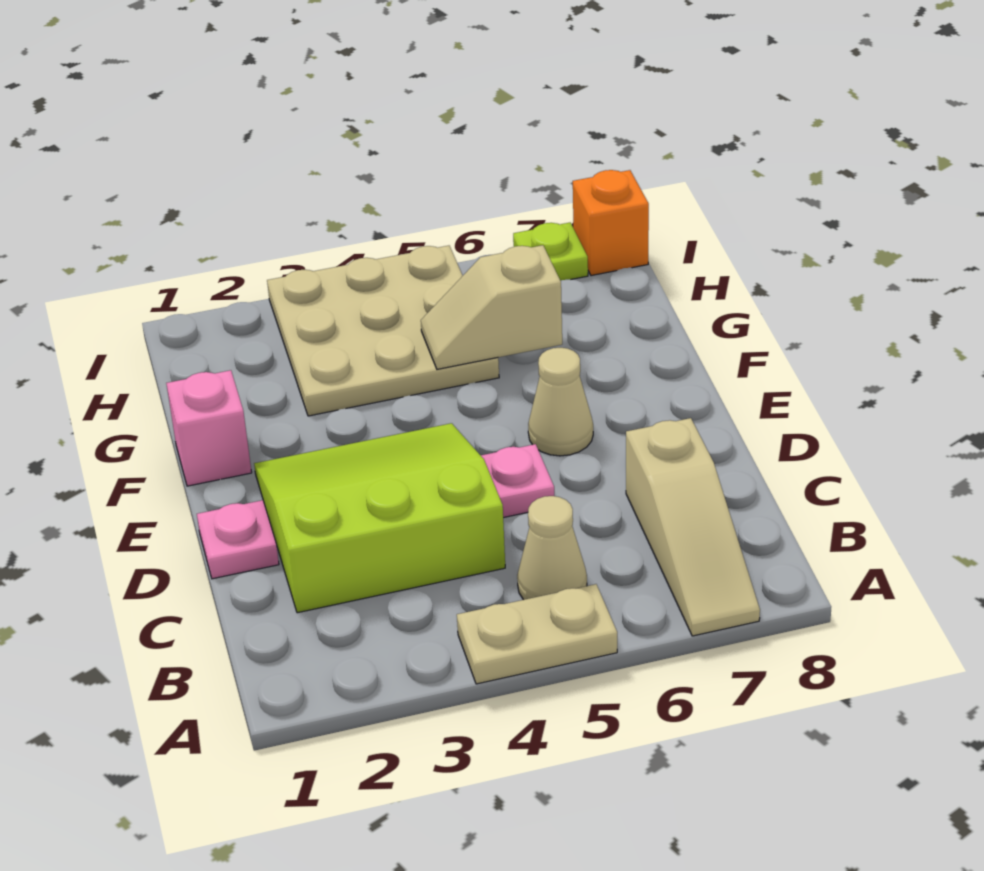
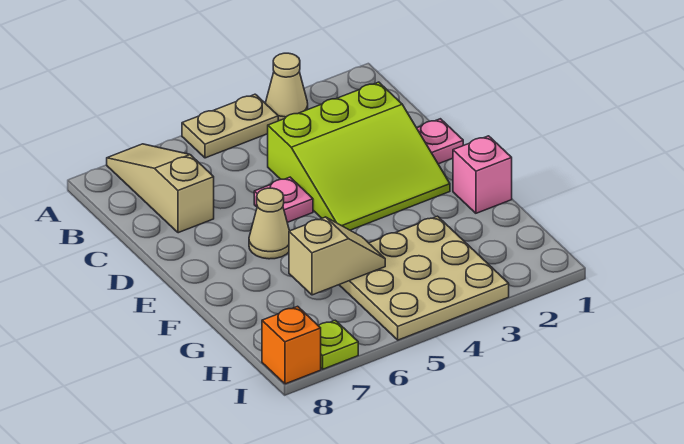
tan cone B5 level 1 -> tan cone A3 level 1

